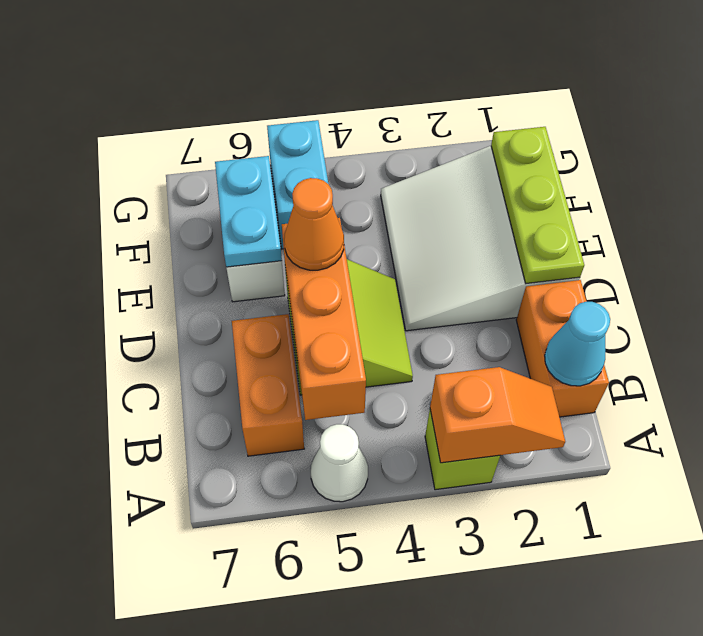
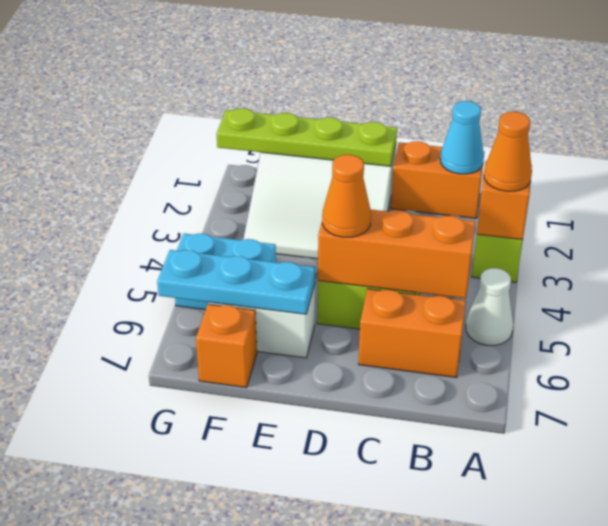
none -> orange cone A3 level 3
lime plate D1:F1 level 2 -> lime plate D1:G1 level 2
cyan plate E6:F6 level 2 -> cyan plate E6:G6 level 2
none -> orange brick F7 level 1

